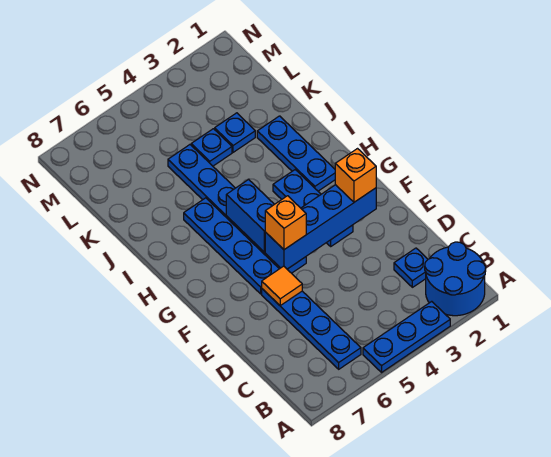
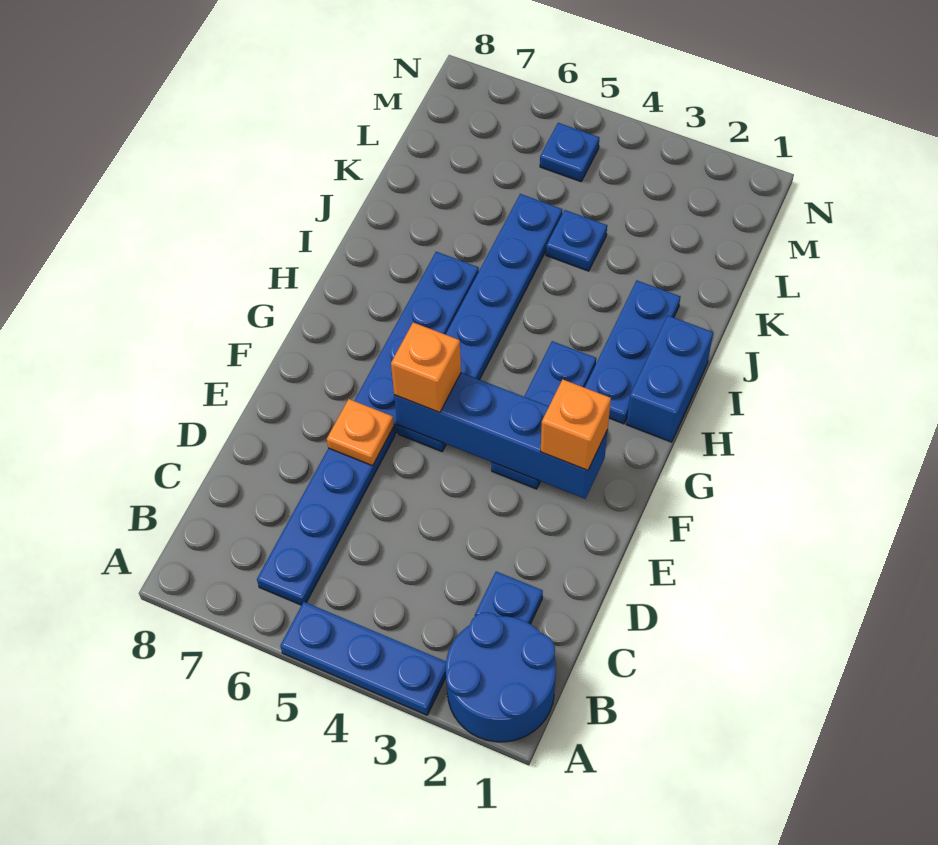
orange tile E6 level 2 -> orange plate E6 level 2
blue brick G5:H5 level 2 -> blue brick H1:I1 level 1
blue plate K3 level 1 -> blue plate M5 level 1

